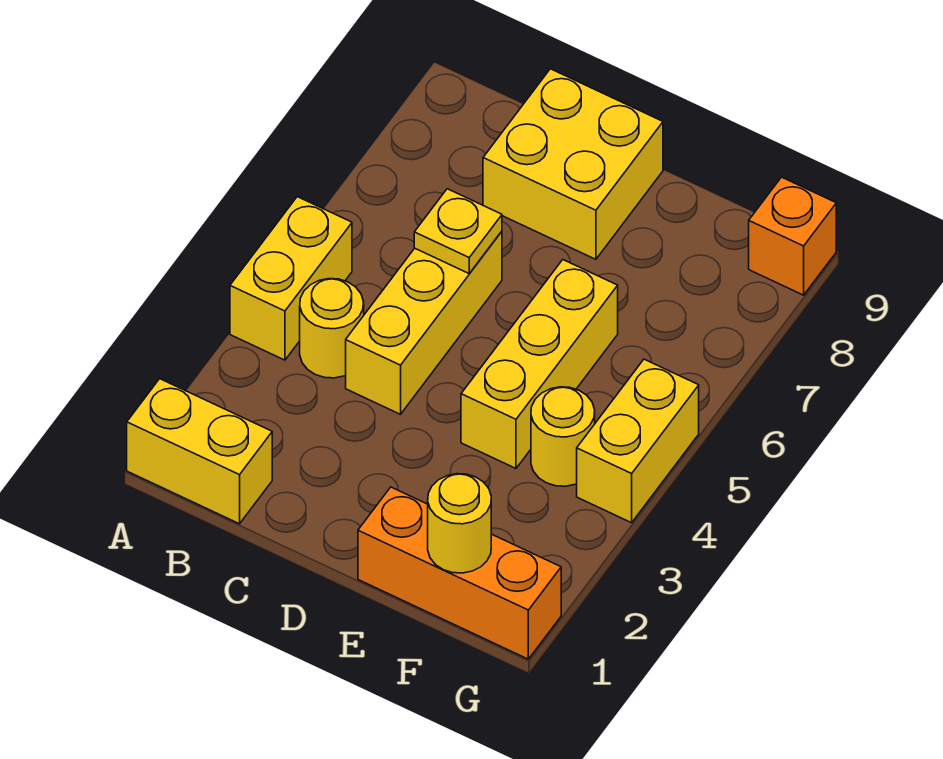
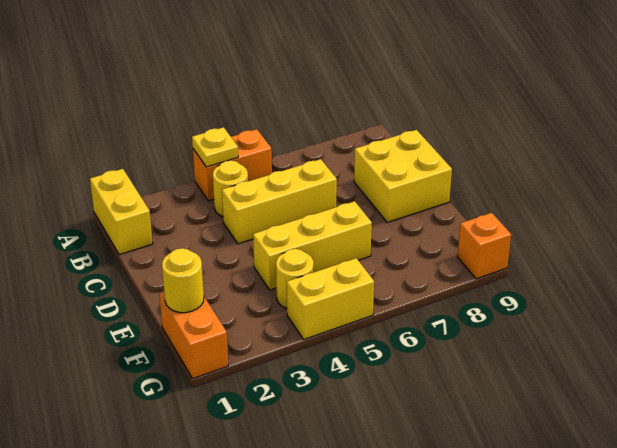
yellow brick A4:A5 level 1 -> orange brick A4:A5 level 1
yellow plate C6 level 2 -> yellow plate A4 level 2
orange brick E1:G1 level 1 -> orange brick F1:G1 level 1

